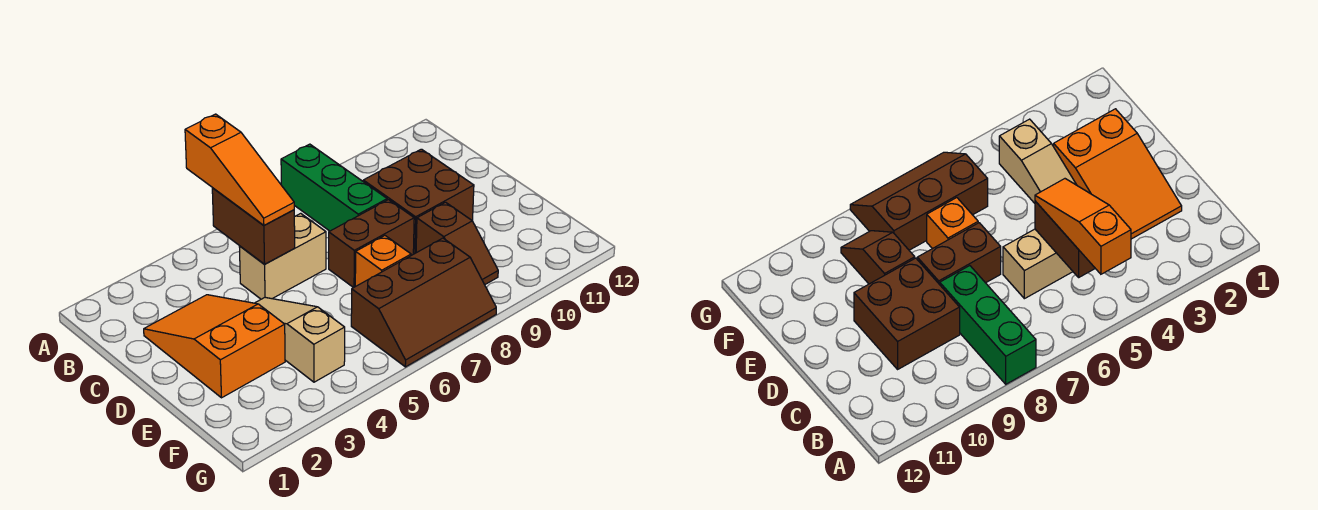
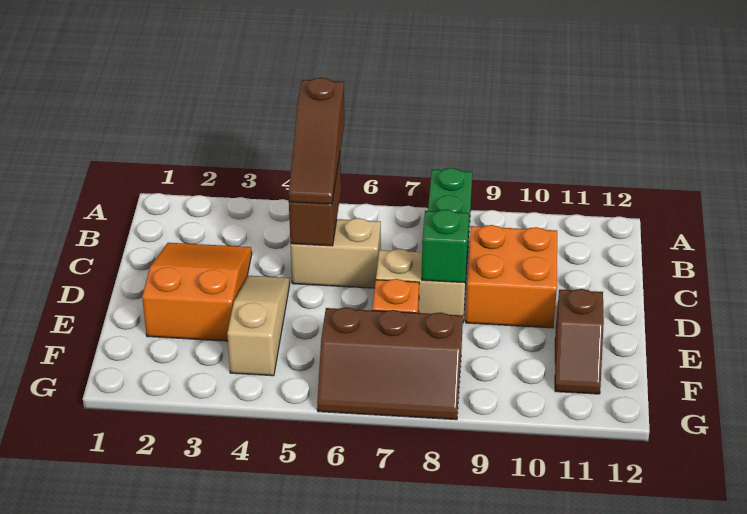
orange slope A5:C5 level 3 top A -> brown slope A5:C5 level 3 top A
brown brick C9:D10 level 1 -> orange brick C9:D10 level 1
brown brick D7:D8 level 1 -> tan brick D7:D8 level 1
none -> green brick D8 level 2
brown slope E9:F9 level 1 top E -> brown slope E11:F11 level 1 top E

